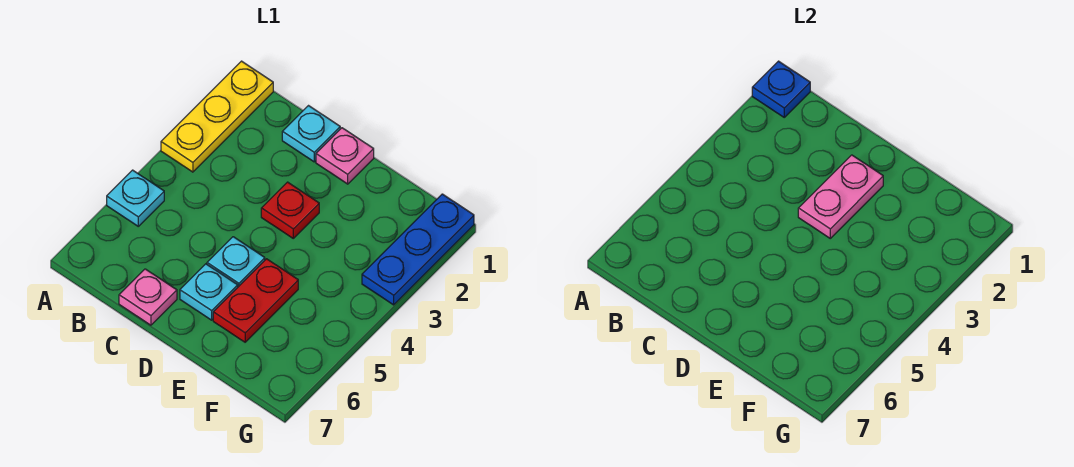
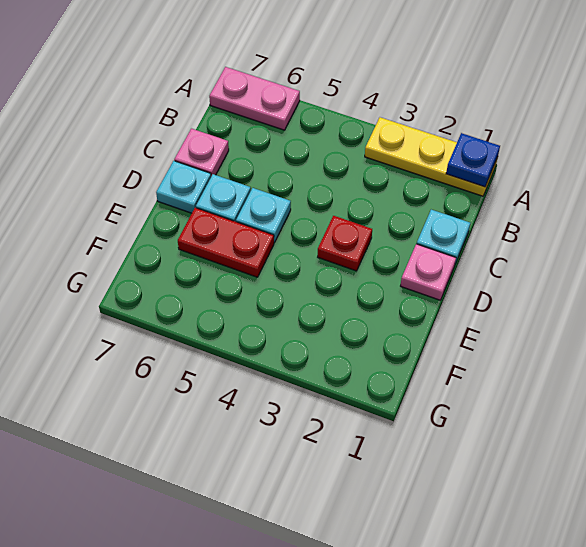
cyan plate A5 level 1 -> cyan plate D7 level 1
pink plate D2:D3 level 2 -> pink plate A6:A7 level 1
blue plate G1:G3 level 1 -> none

